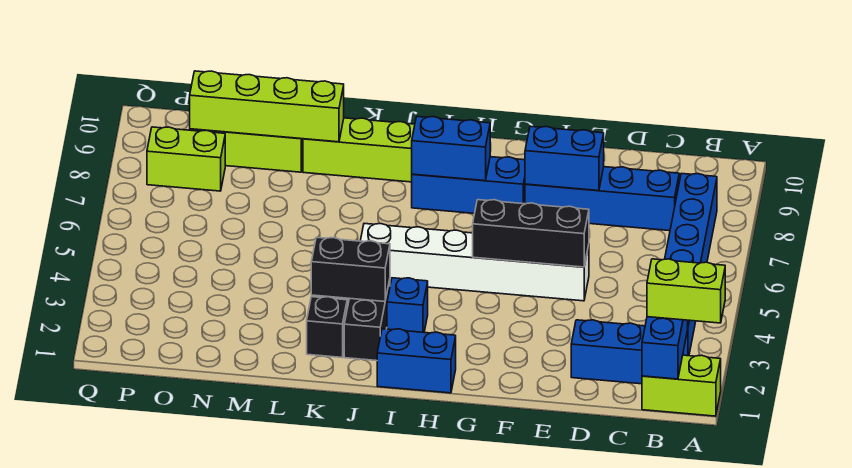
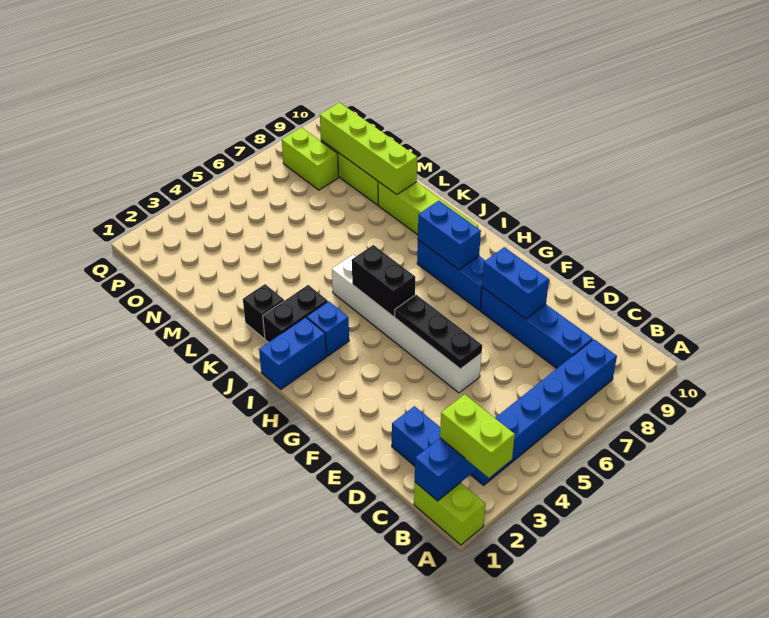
black brick E5:G5 level 2 -> black plate E5:G5 level 2
blue brick H1:I1 level 1 -> blue brick I1:I2 level 1
black brick J3:K3 level 2 -> black brick H5:I5 level 2

